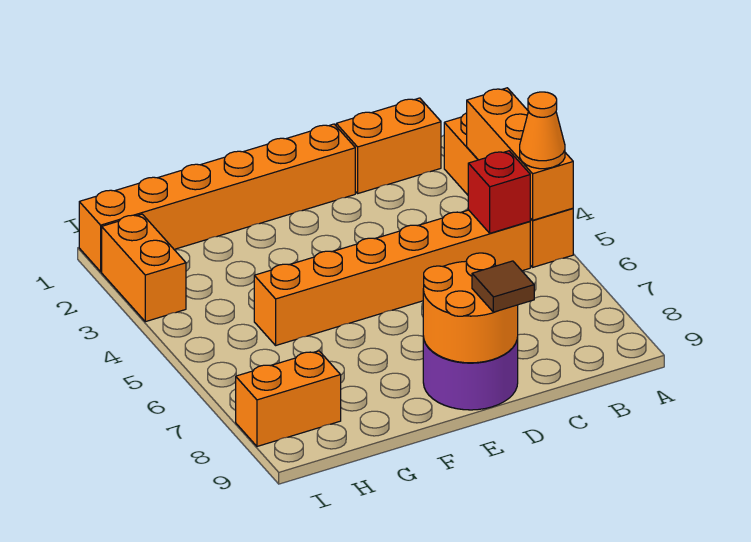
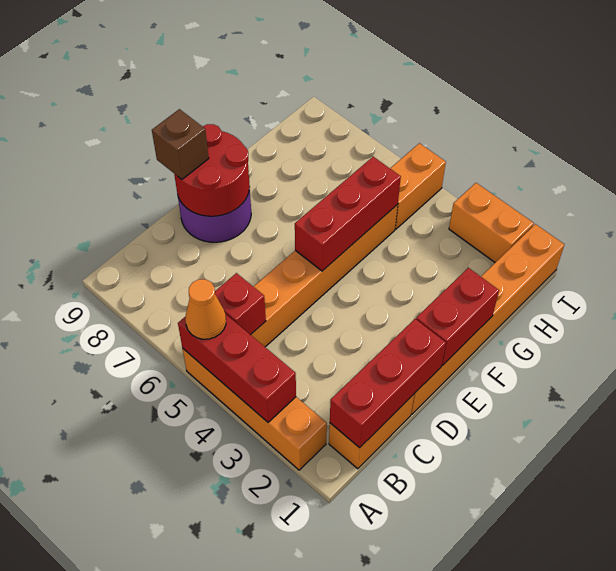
orange brick A3:A5 level 2 -> red brick A3:A5 level 2
none -> red brick B1:D1 level 2
orange round brick D8:E9 level 2 -> red round brick D8:E9 level 2
brown tile D9 level 3 -> brown brick D9 level 3
none -> red brick E1:F1 level 2
none -> red brick E5:G5 level 2
orange brick H8:I8 level 1 -> orange brick H5:I5 level 1

